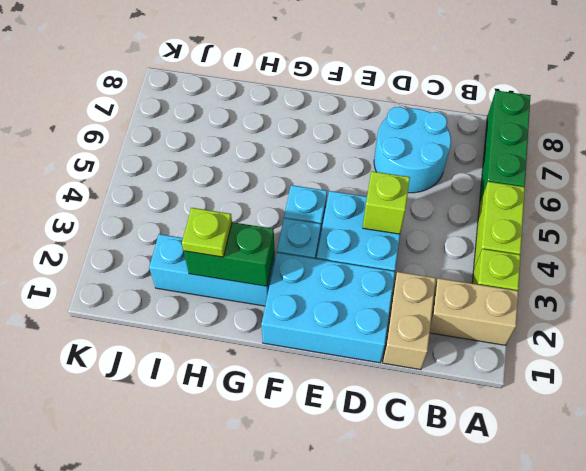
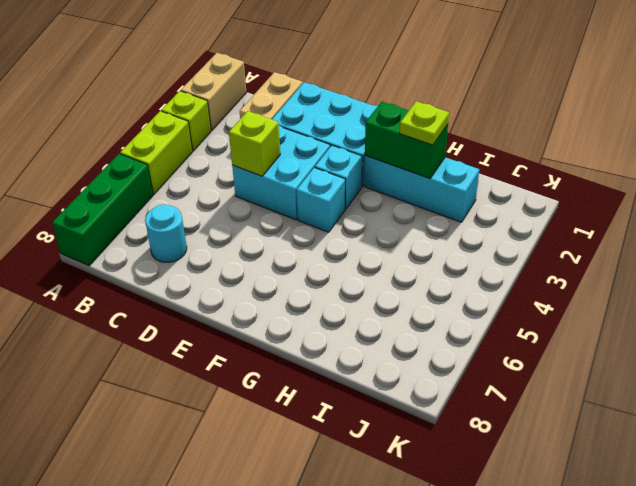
tan brick A2:B2 level 1 -> tan brick A1:A2 level 1
cyan round brick C6:D7 level 1 -> cyan round brick C7 level 1

